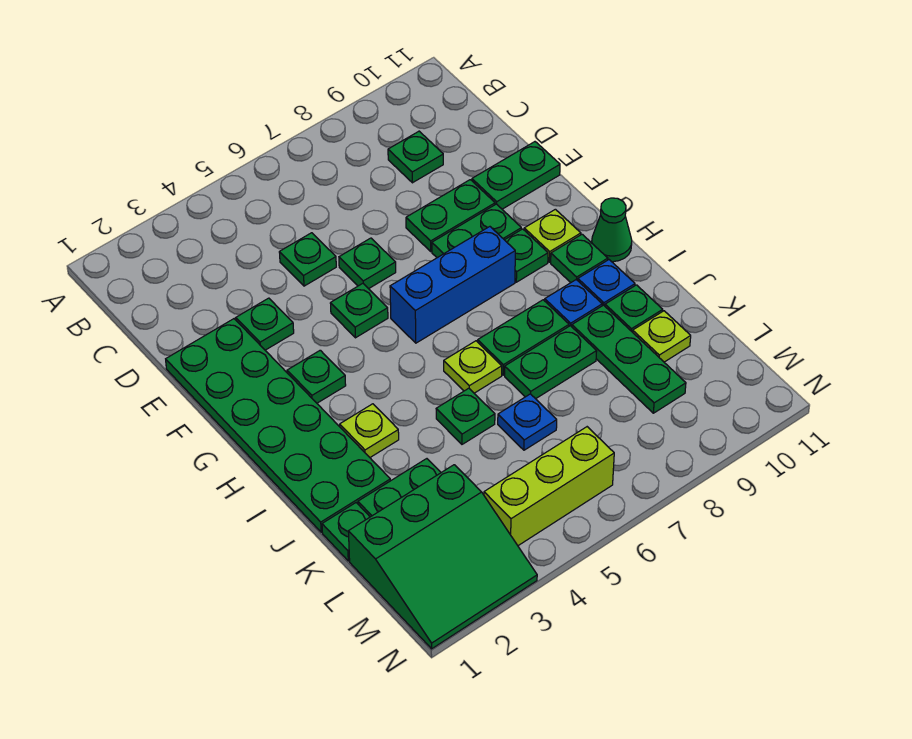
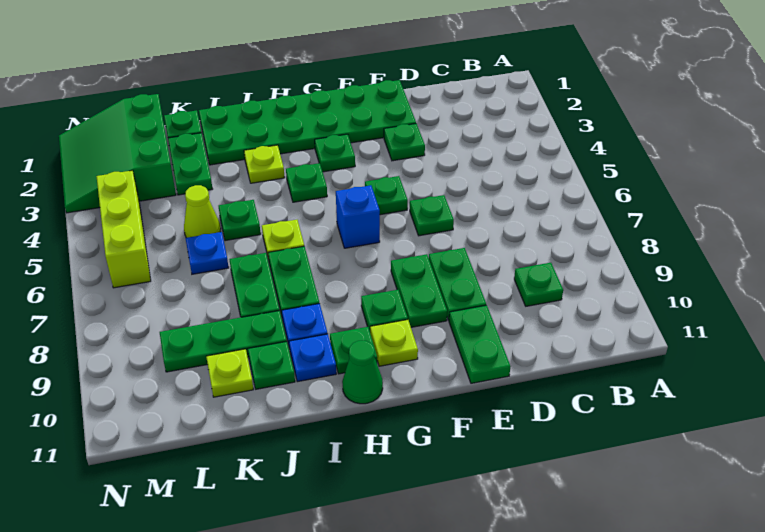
green plate D5 level 1 -> green plate H4 level 1
blue brick G6:G8 level 1 -> blue brick G6 level 1
none -> lime cone K5 level 1

